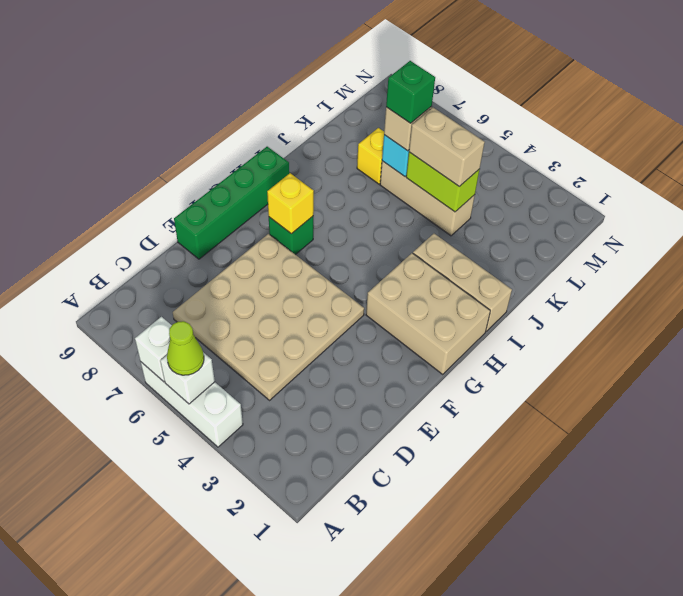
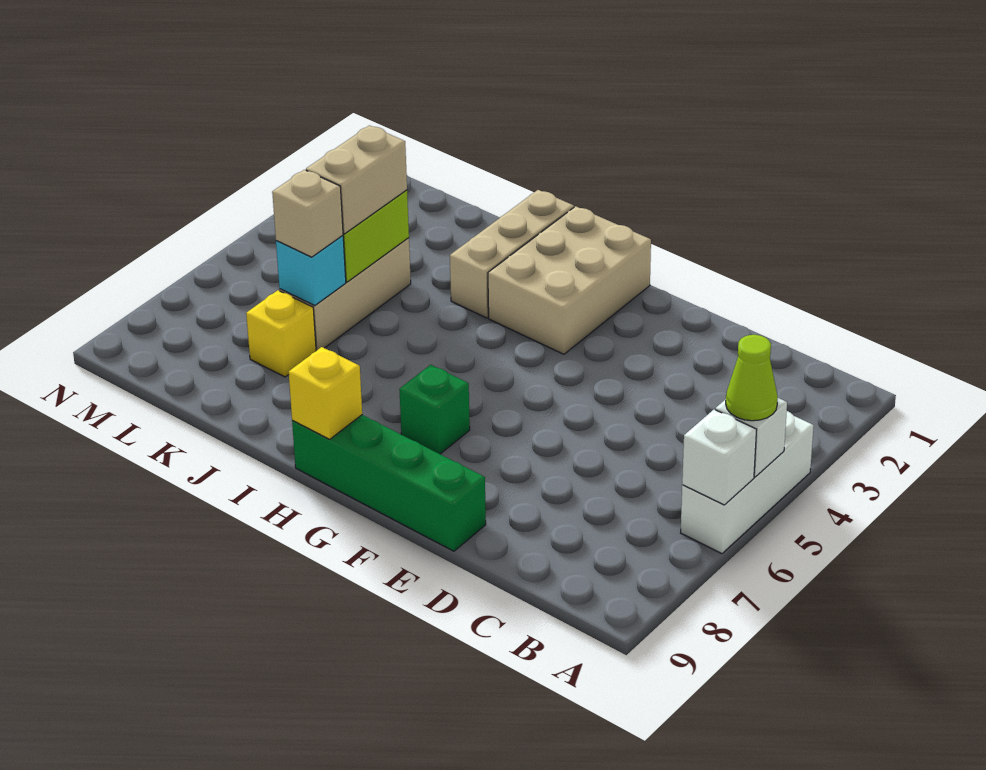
tan plate C4:F7 level 1 -> none
yellow brick G7 level 2 -> yellow brick H9 level 2
green brick K6 level 4 -> none

